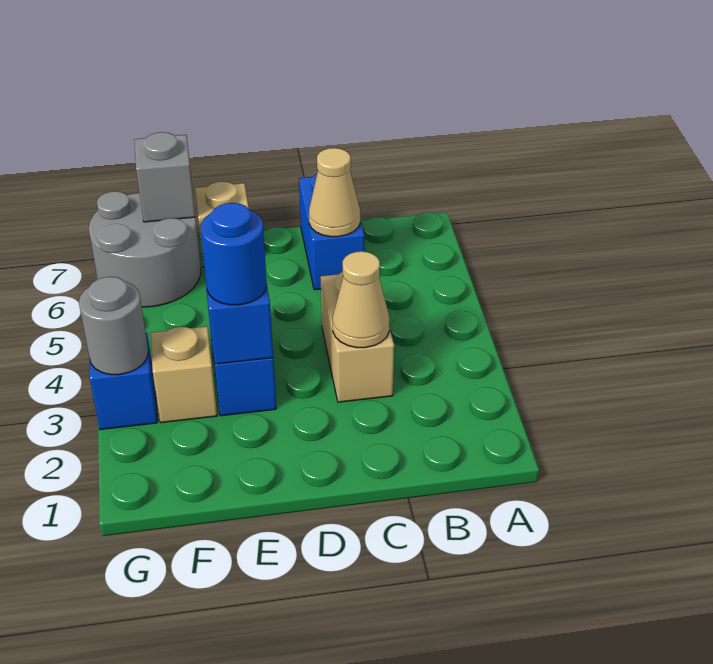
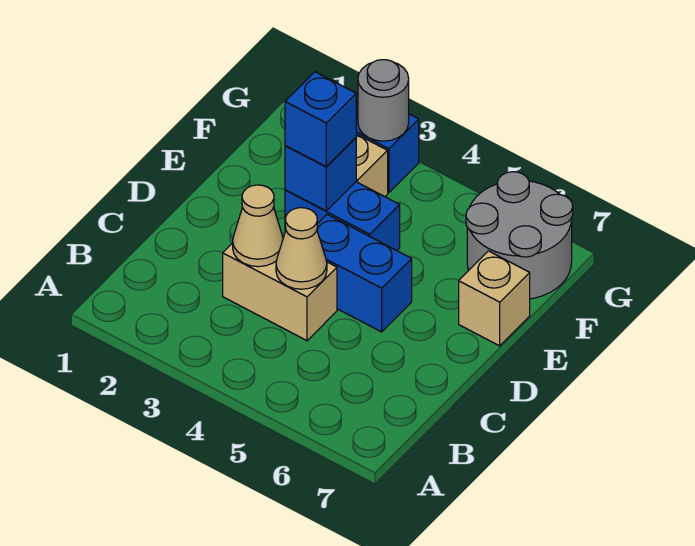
blue brick C6:C7 level 1 -> blue brick D4:D5 level 1
tan cone C6 level 2 -> tan cone C4 level 2
blue round brick E3 level 3 -> blue brick E3 level 3
grey brick F7 level 2 -> none

